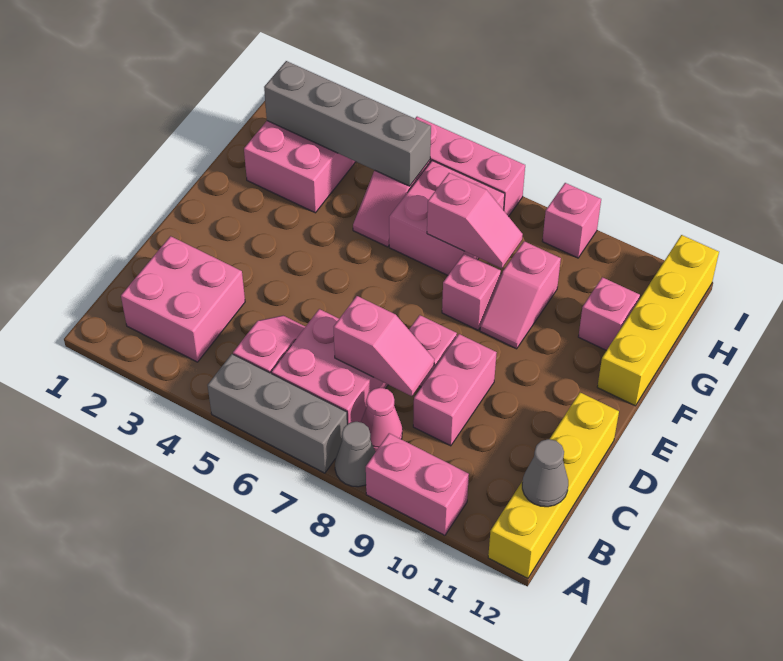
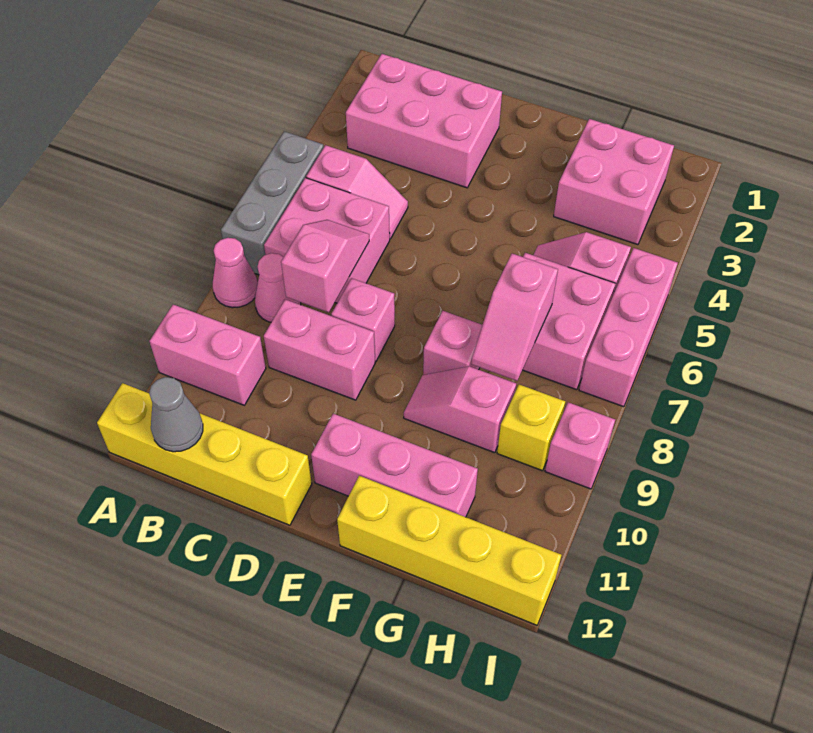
grey cone A8 level 1 -> pink cone A8 level 1
pink brick A9:A10 level 1 -> pink brick A10:B10 level 1
pink brick B2:C3 level 1 -> pink brick B2:D3 level 1
pink slope C7:C8 level 2 top 7 -> pink slope C7:C8 level 2 top 8
pink brick G11 level 1 -> pink brick E11:G11 level 1
grey brick H2:H5 level 2 -> none
none -> yellow brick H9 level 1

